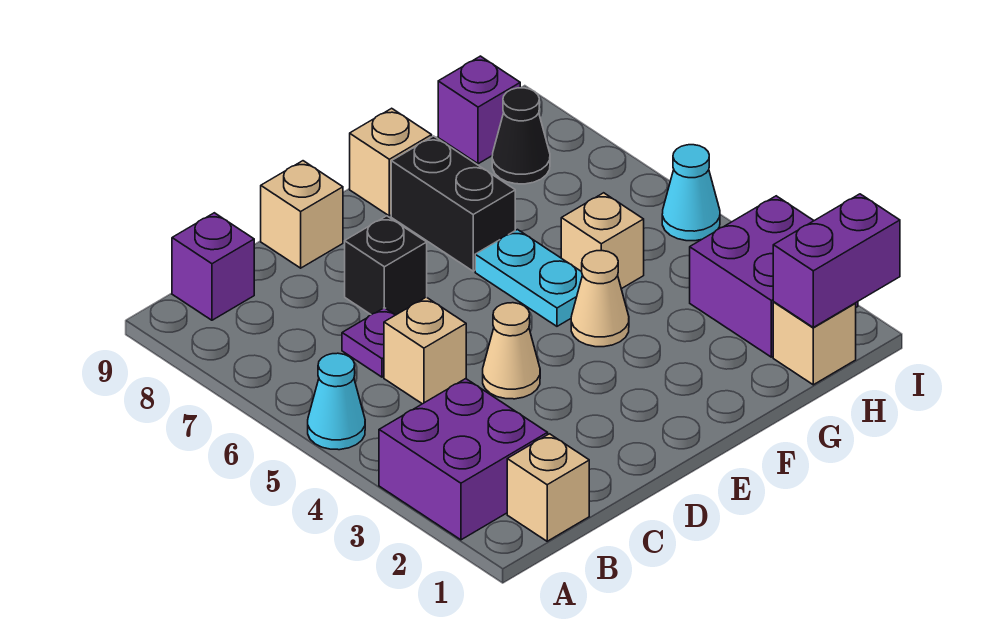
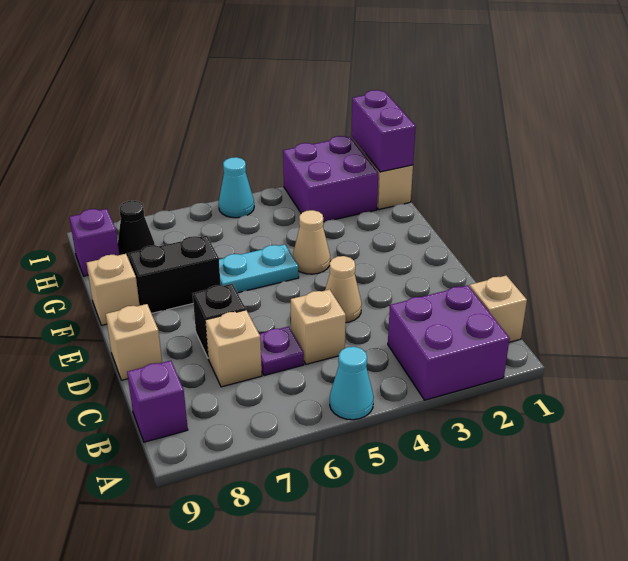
tan brick G5 level 1 -> tan brick C7 level 1

